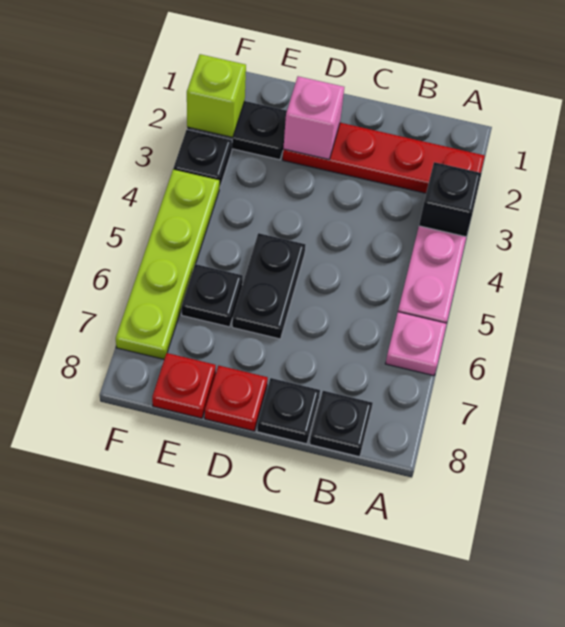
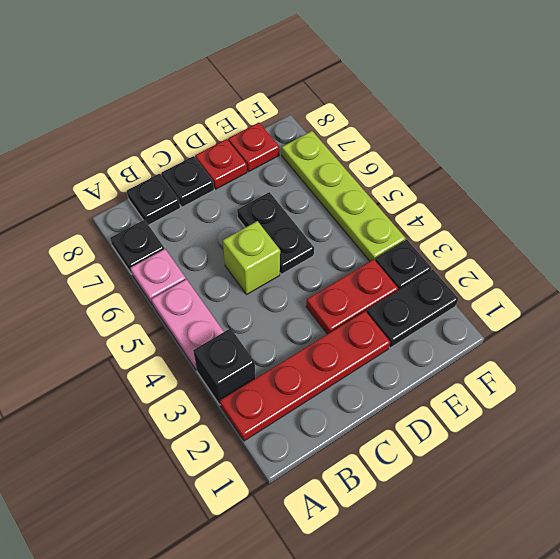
pink brick D2 level 2 -> none
none -> red plate D3:E3 level 1
black plate E6 level 1 -> black plate A7 level 1
lime brick F2 level 2 -> lime brick C5 level 1

